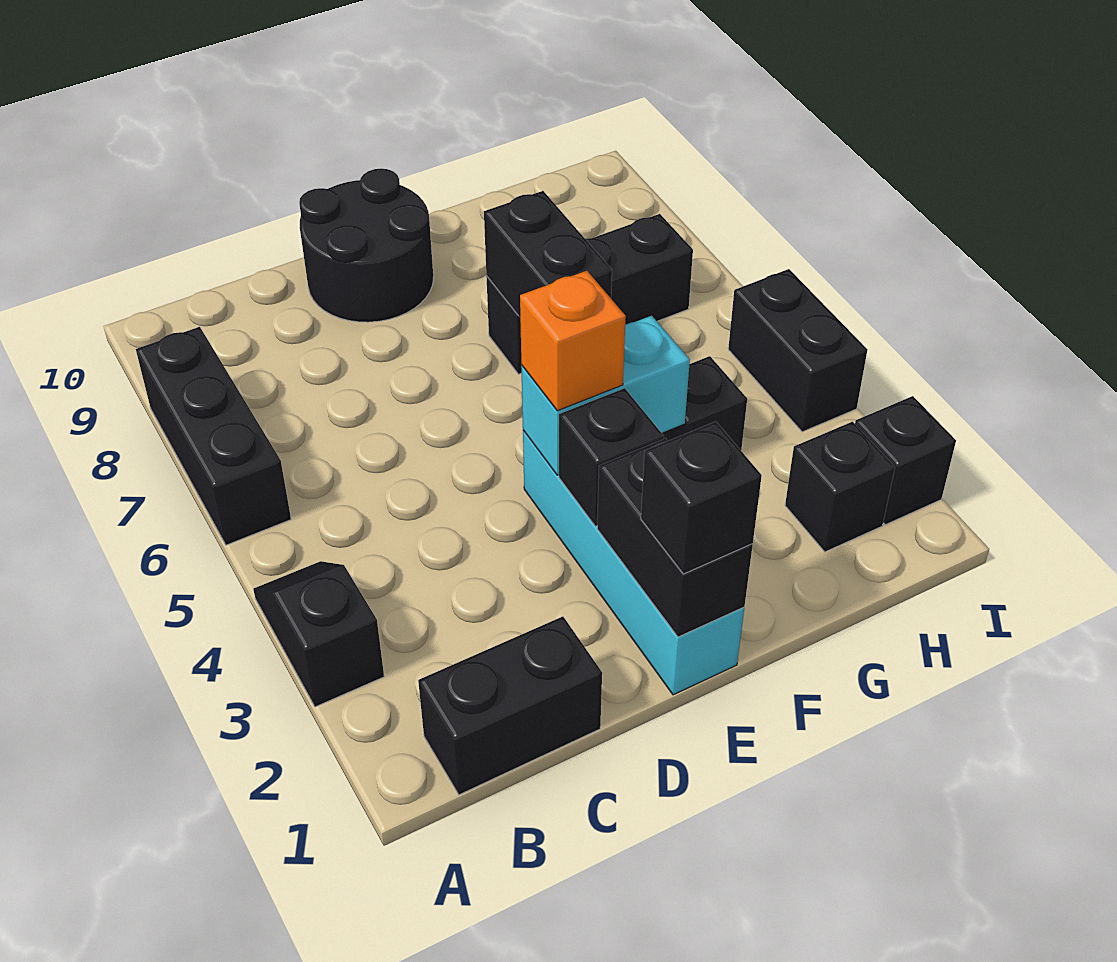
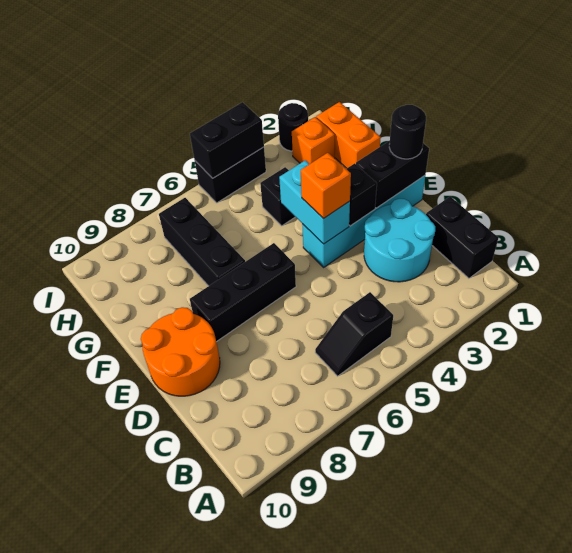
black slope A3:A4 level 1 top 3 -> black slope B5:B6 level 1 top 5
black brick A6:A8 level 1 -> black brick E6:E8 level 1
none -> cyan round brick C2:D3 level 1
black round brick D9:E10 level 1 -> orange round brick D9:E10 level 1
black brick E1 level 3 -> black round brick E1 level 3
black brick F6:F7 level 2 -> black brick I4:I5 level 2
none -> orange brick G1:H1 level 1
black brick H2 level 1 -> orange brick H2 level 1
black brick I2 level 1 -> black round brick I2 level 1

